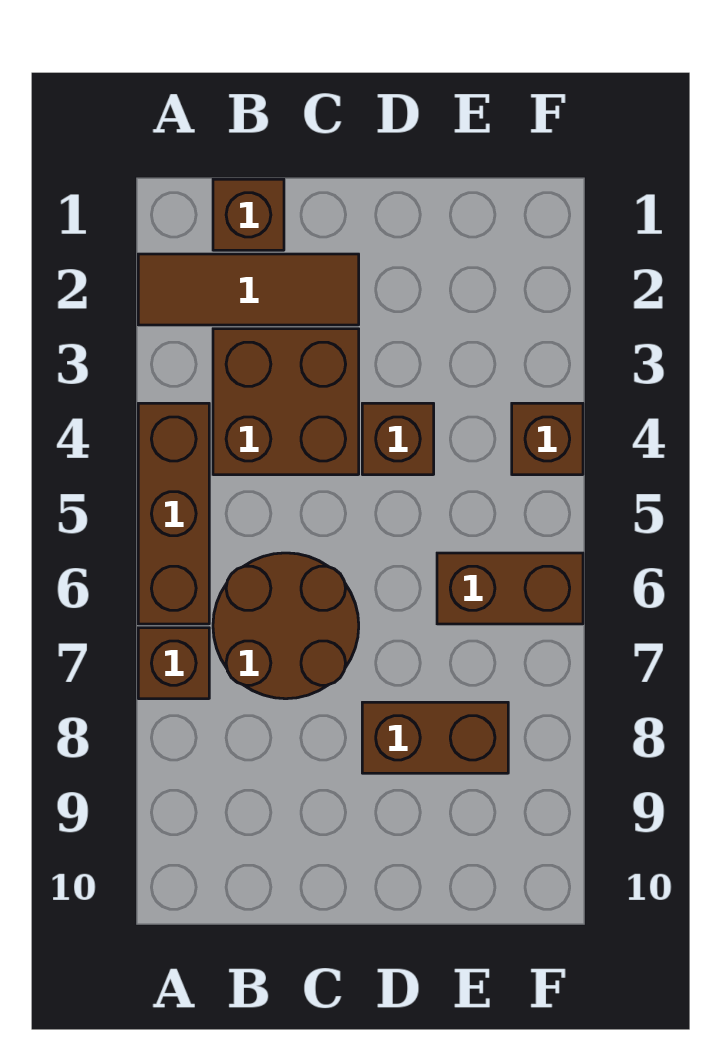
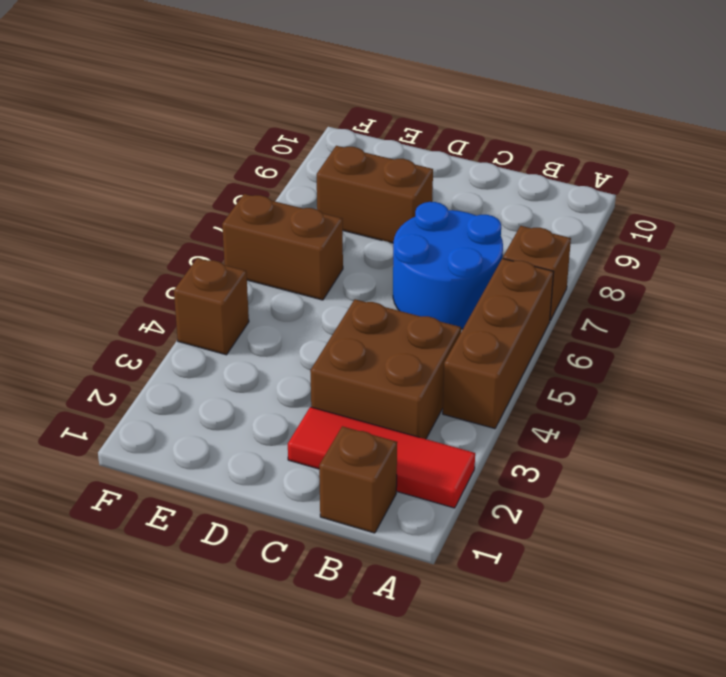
brown tile A2:C2 level 1 -> red tile A2:C2 level 1
brown round brick B6:C7 level 1 -> blue round brick B6:C7 level 1
brown brick D4 level 1 -> none

